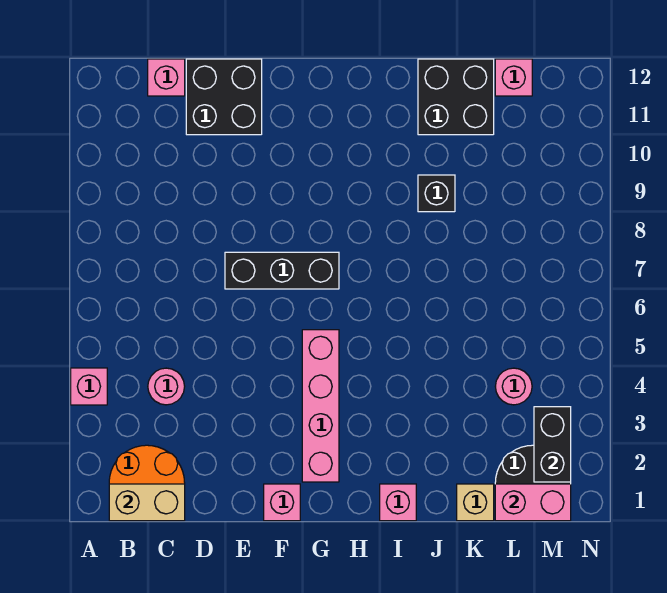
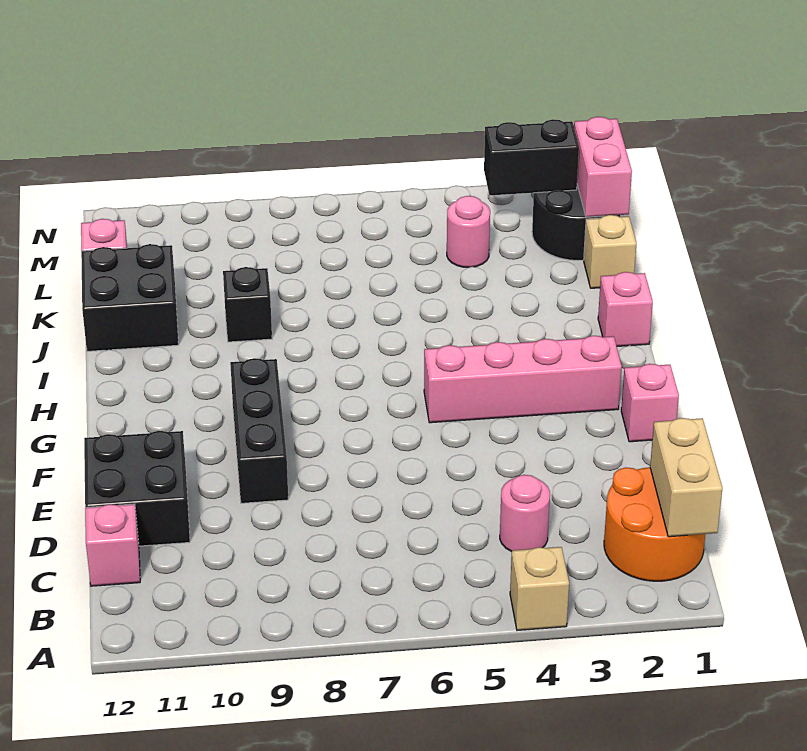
pink brick A4 level 1 -> tan brick A4 level 1
black brick E7:G7 level 1 -> black brick E9:G9 level 1

